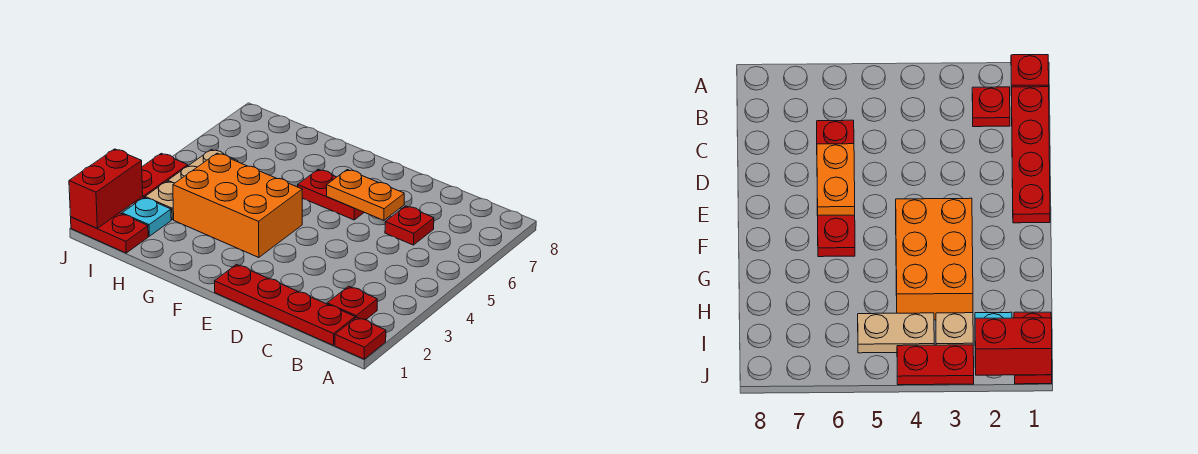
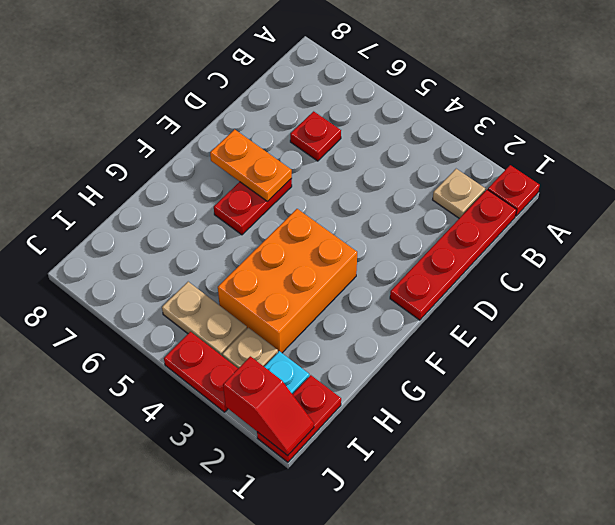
red plate B2 level 1 -> tan plate B2 level 1
orange plate D6:E6 level 2 -> orange plate E6:E7 level 2
red brick J1:J2 level 2 -> red slope J1:J2 level 2 top 2

